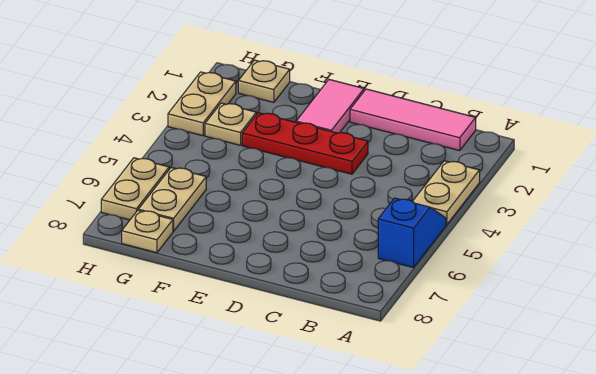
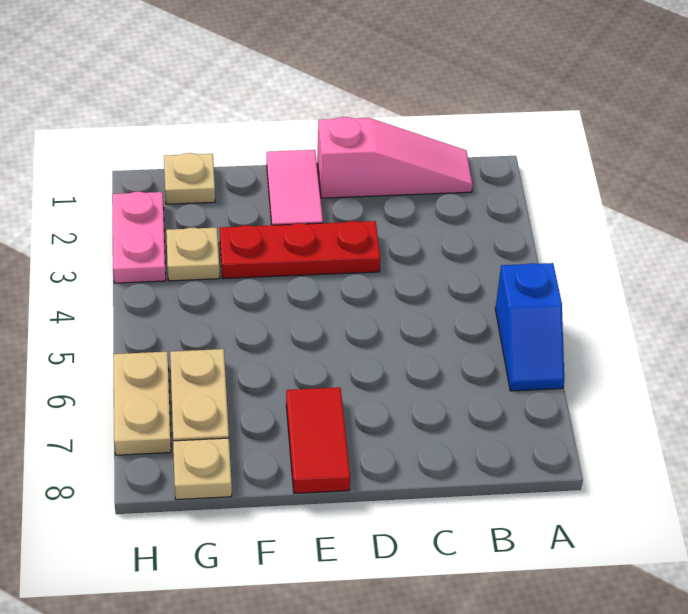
tan plate A3:A4 level 1 -> none
blue slope A5:A6 level 1 top 6 -> blue slope A5:A6 level 1 top 5
pink tile B1:D1 level 1 -> pink slope B1:D1 level 1 top D
none -> red tile E7:E8 level 1
tan plate H2:H3 level 1 -> pink plate H2:H3 level 1

